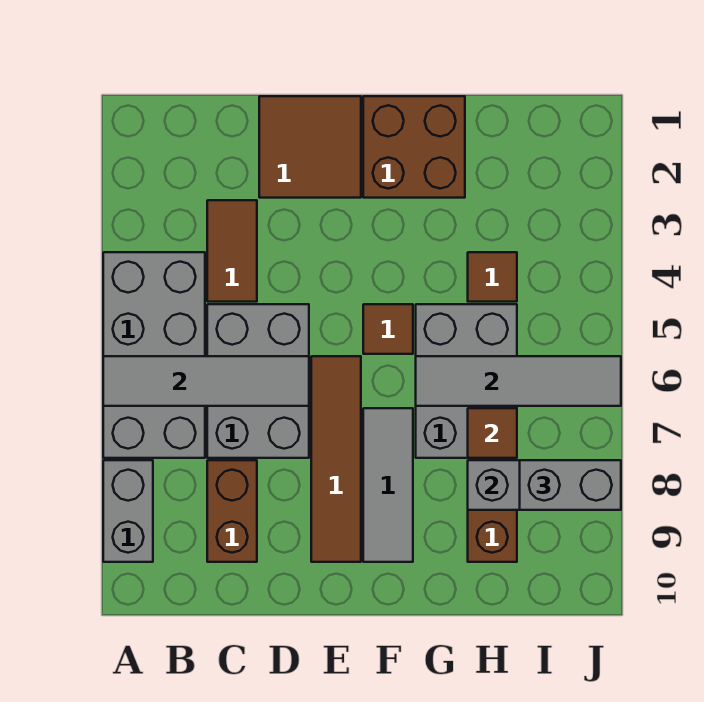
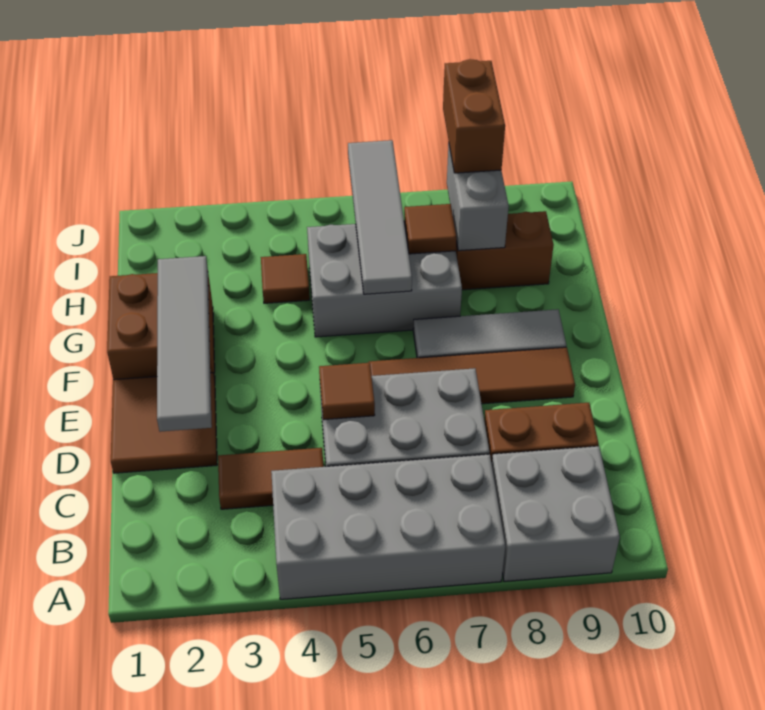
grey tile A6:D6 level 2 -> grey tile D2:G2 level 2
grey brick A8:A9 level 1 -> grey brick A8:B9 level 1
brown tile F5 level 1 -> brown tile D5 level 2
grey brick I8:J8 level 3 -> brown brick I8:J8 level 3

